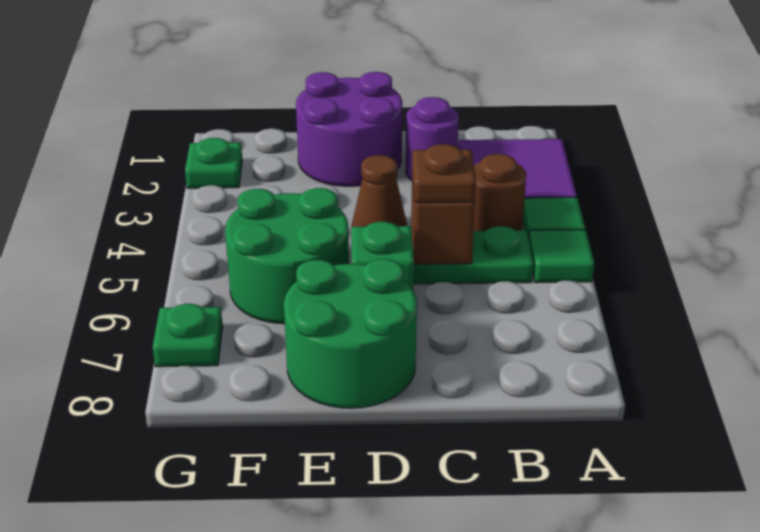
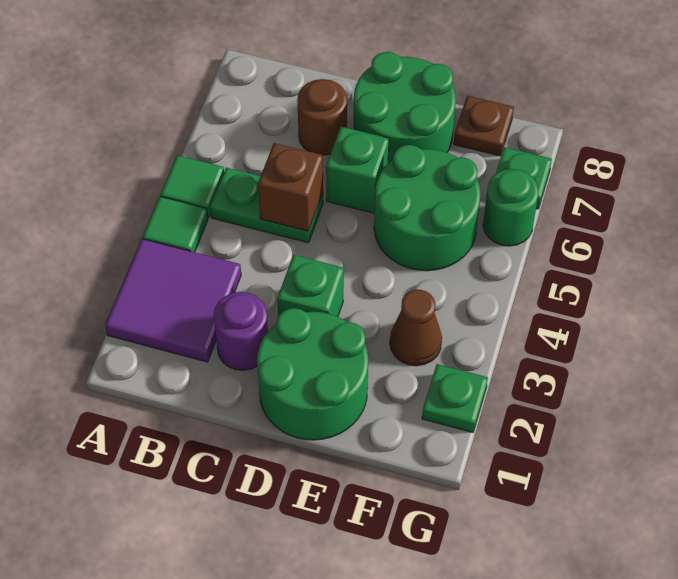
brown round brick B4 level 1 -> brown round brick C7 level 1
brown plate C5 level 3 -> brown plate F8 level 1
purple round brick D1:E2 level 1 -> green round brick D1:E2 level 1
none -> green brick D3 level 1
brown cone D4 level 1 -> brown cone F3 level 1
none -> green round brick G6 level 1

